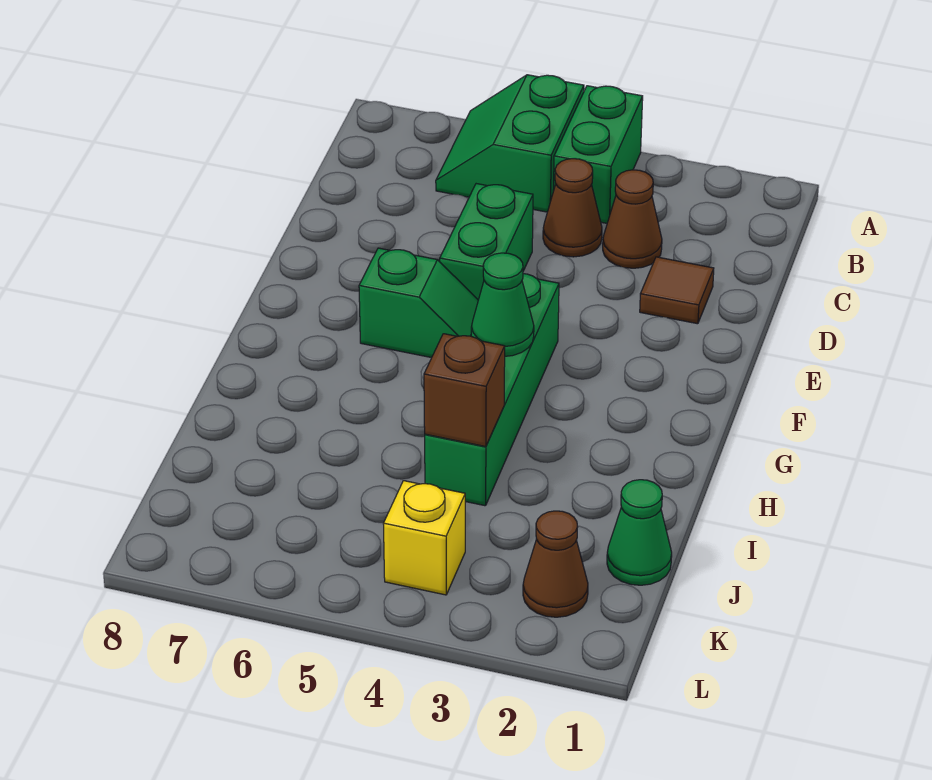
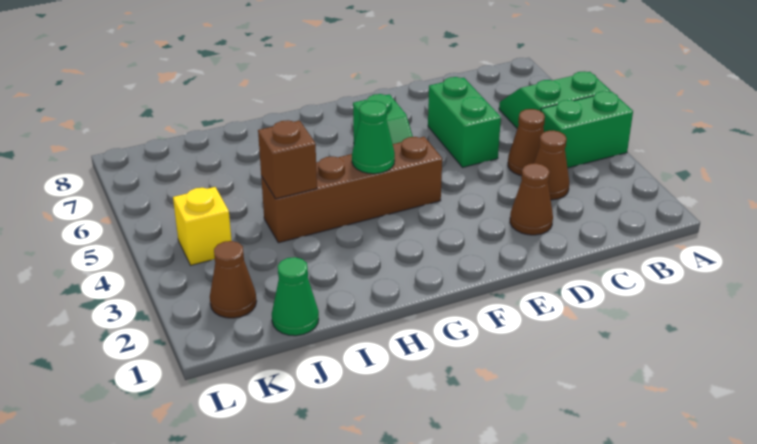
brown tile D2 level 1 -> brown cone D2 level 1
green brick D5:E5 level 1 -> green brick D5:D6 level 1
green brick F4:I4 level 1 -> brown brick F4:I4 level 1

